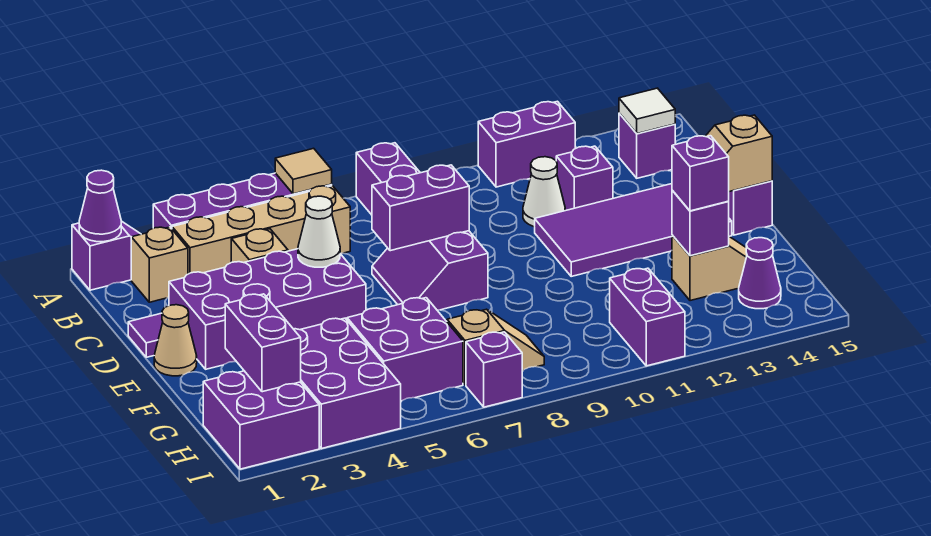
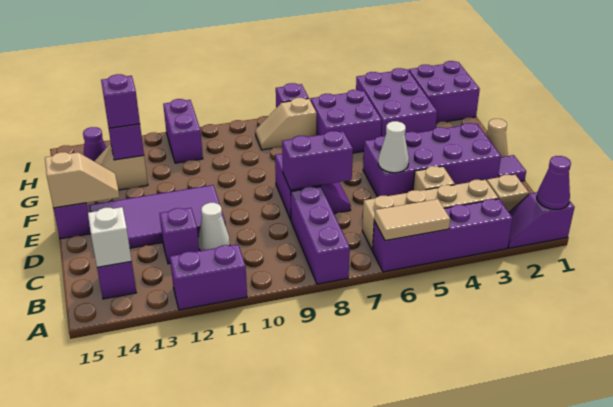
tan tile A6 level 2 -> tan tile A5:A6 level 2
white tile B14 level 2 -> white brick B14 level 2
purple brick G2:H2 level 2 -> none

